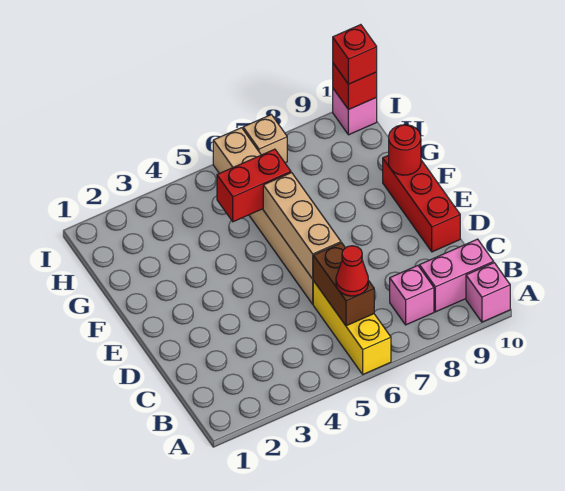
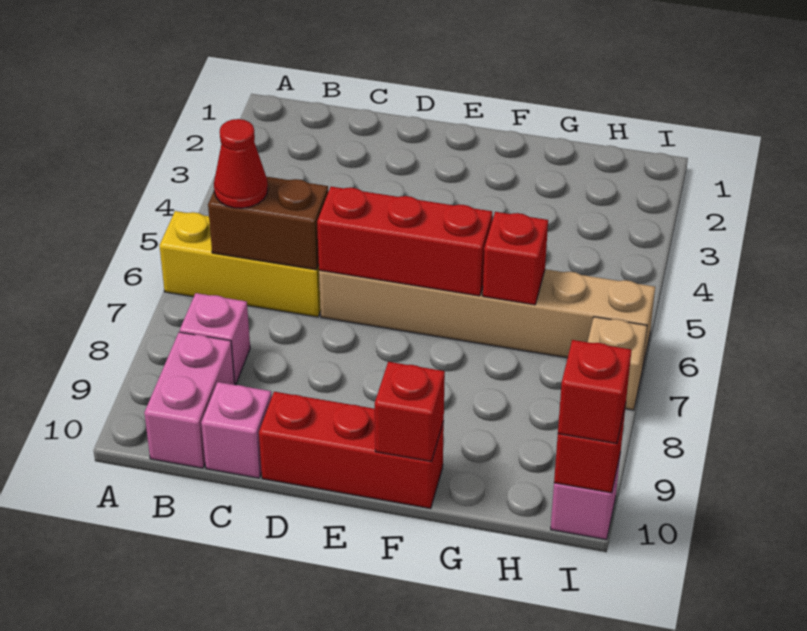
pink brick A10 level 1 -> pink brick C10 level 1
tan brick D6:F6 level 2 -> red brick D6:F6 level 2
red round brick F10 level 2 -> red brick F10 level 2
red brick G5:G6 level 2 -> red brick G6 level 2

